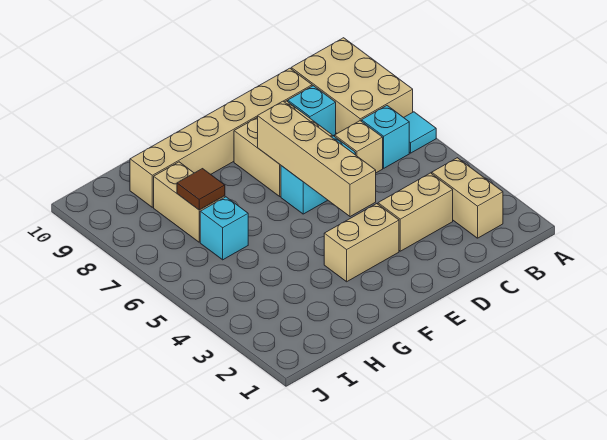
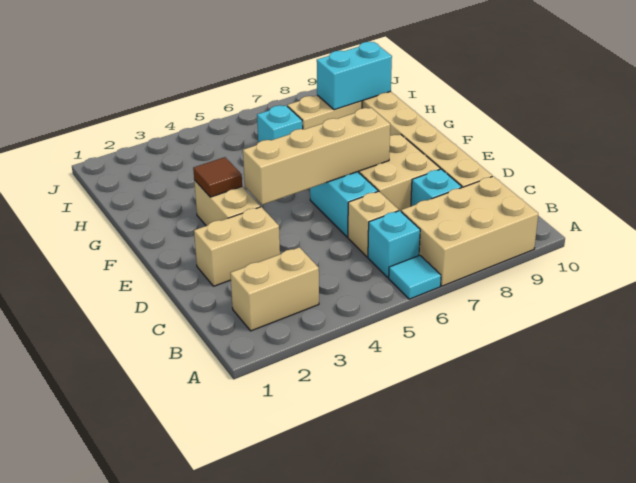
tan brick C3:D3 level 1 -> tan brick D2:D3 level 1
brown tile H7 level 2 -> brown tile F3 level 2
none -> cyan brick H8:H9 level 2

